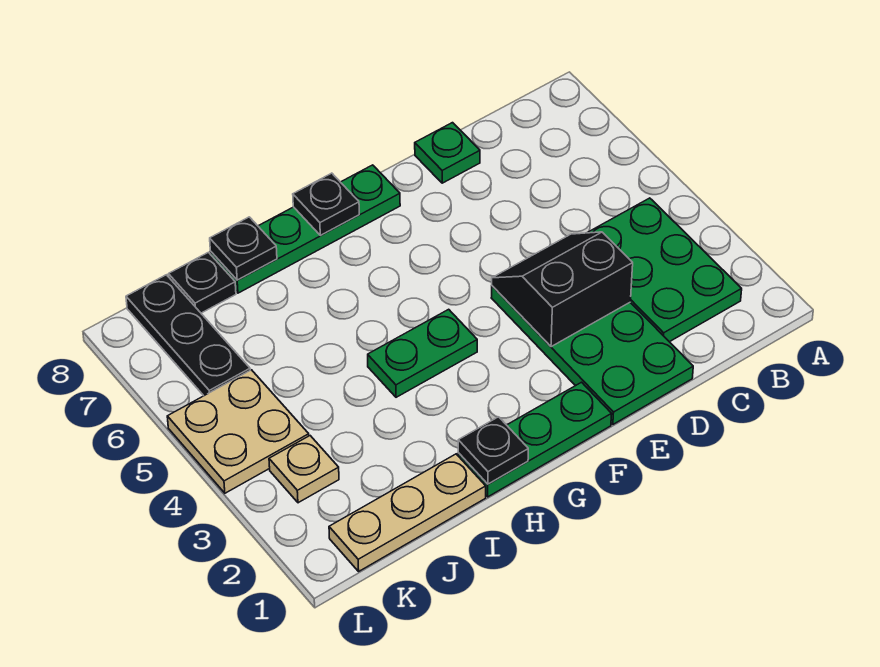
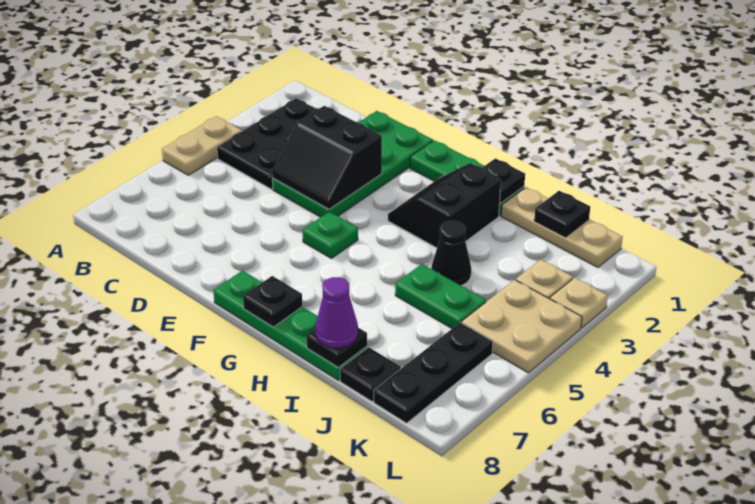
none -> tan plate A4:A5 level 1
green plate B2:C4 level 1 -> black plate B2:C4 level 1
green plate D8 level 1 -> green plate F5 level 1
none -> black slope G2:H3 level 1 top H
green plate G4:H4 level 1 -> green plate I5:J5 level 1
none -> black cone I4 level 1
none -> purple cone I8 level 3
none -> black plate J1 level 2
none -> tan plate L3 level 1

